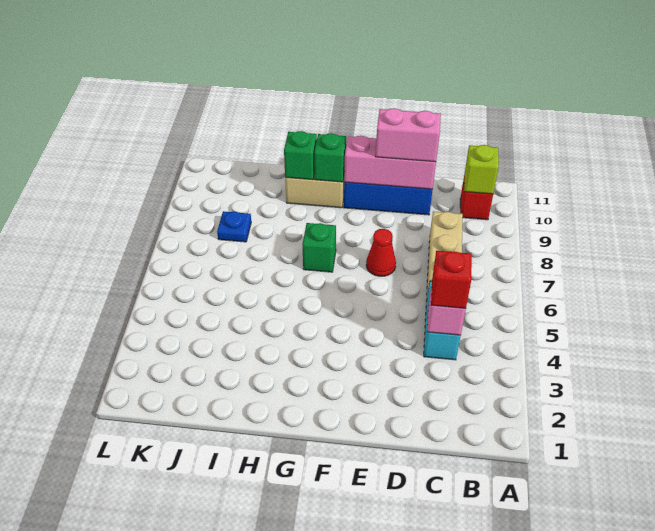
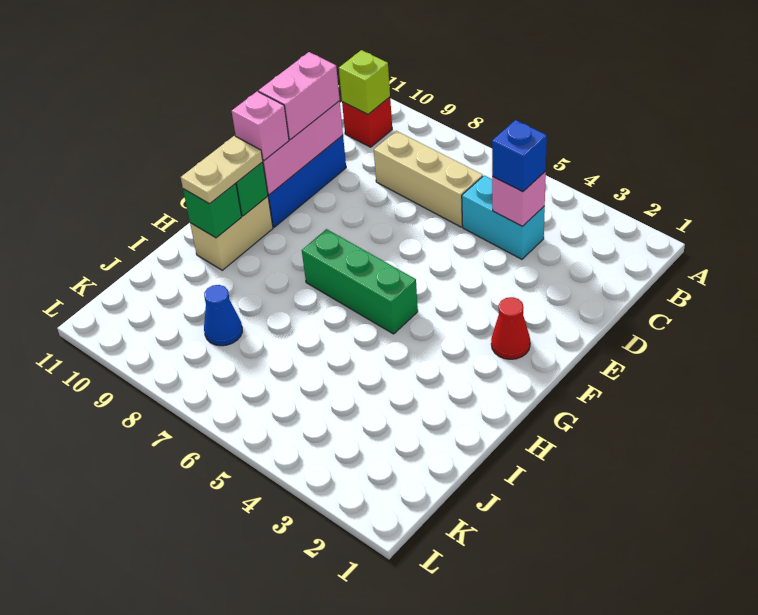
red brick C4 level 3 -> blue brick C4 level 3
red cone E7 level 1 -> red cone F2 level 1
none -> pink brick F10 level 3
green brick G7 level 1 -> green brick G5:G7 level 1
none -> tan plate G10:H10 level 3
blue plate J8 level 1 -> blue cone J8 level 1

